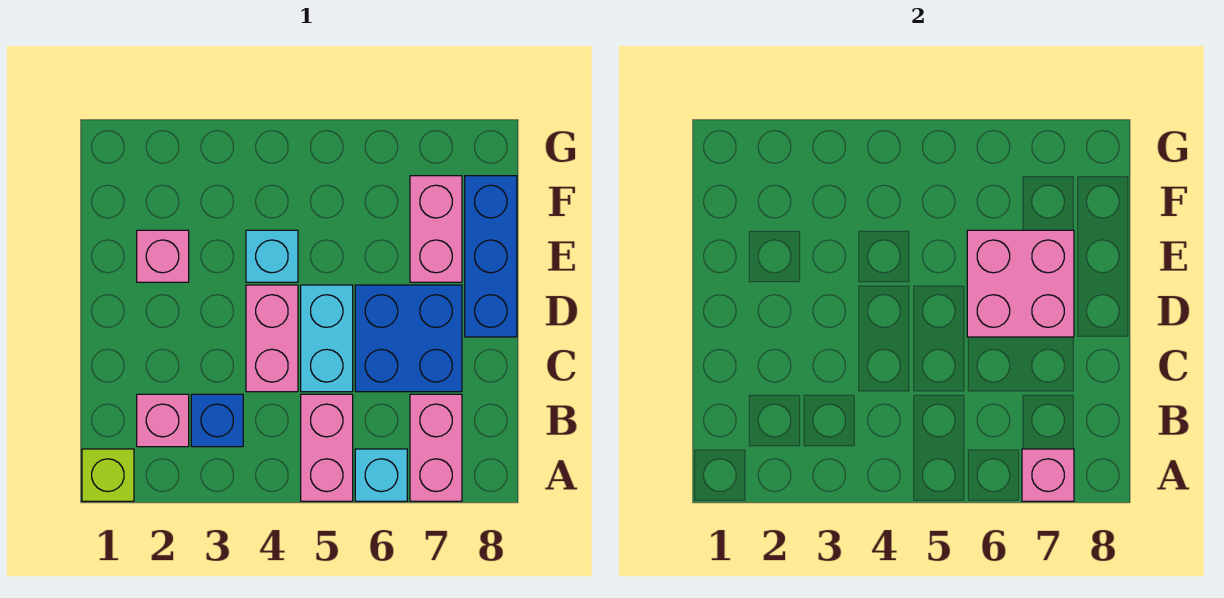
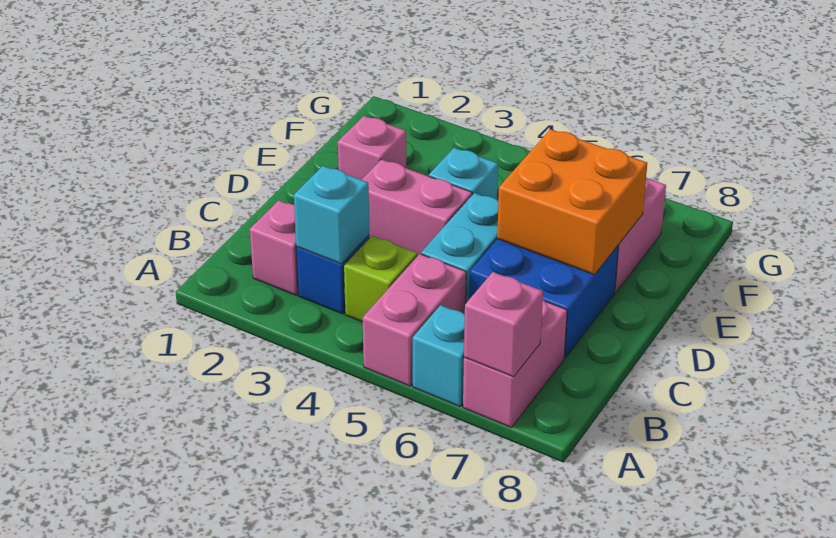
lime brick A1 level 1 -> lime brick B4 level 1
none -> cyan brick B3 level 2
pink brick C4:D4 level 1 -> pink brick D3:D4 level 1
pink brick D6:E7 level 2 -> orange brick D6:E7 level 2
blue brick D8:F8 level 1 -> none

